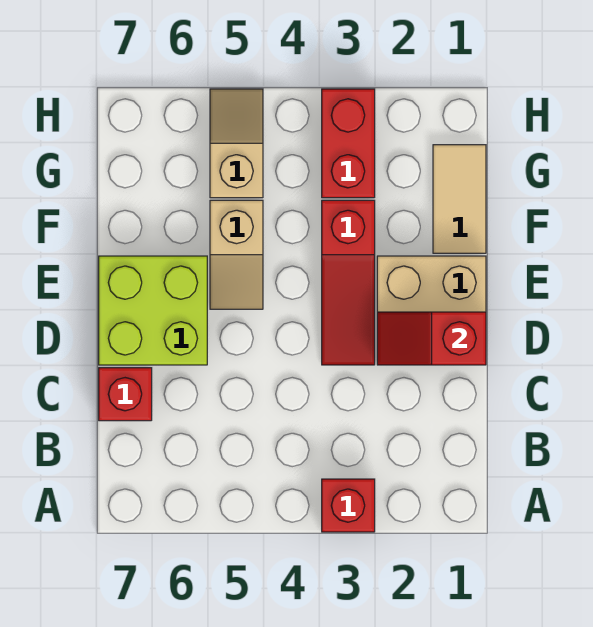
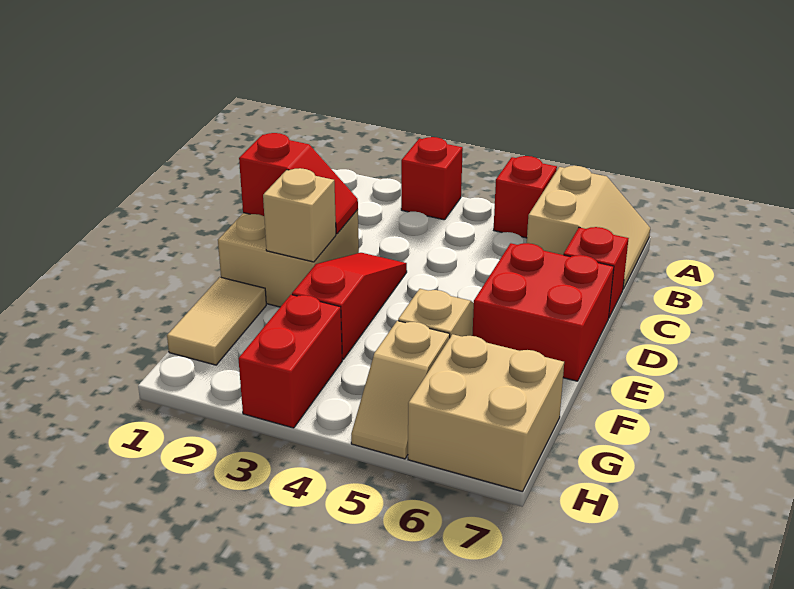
none -> red brick A5 level 1
none -> tan slope A6:B7 level 1 top 6
lime brick D6:E7 level 1 -> red brick D6:E7 level 1
none -> tan brick E2 level 2
none -> tan brick G6:H7 level 1

